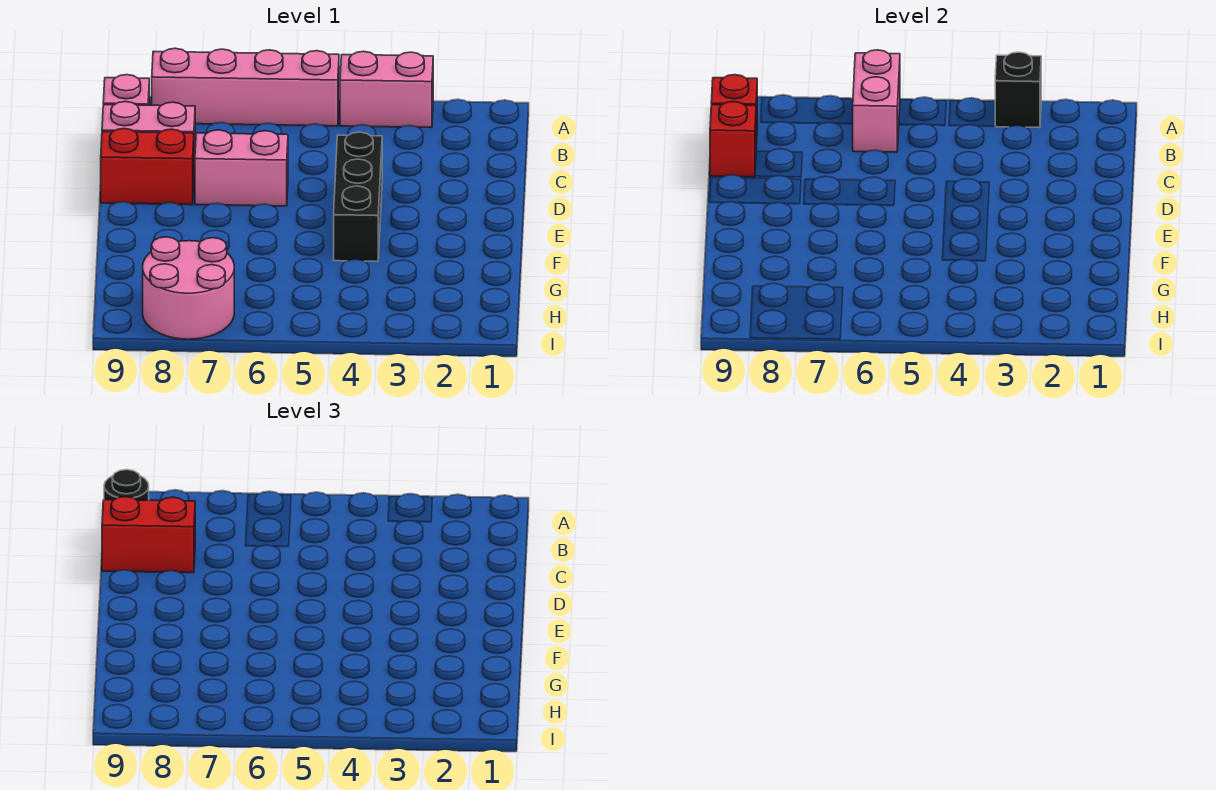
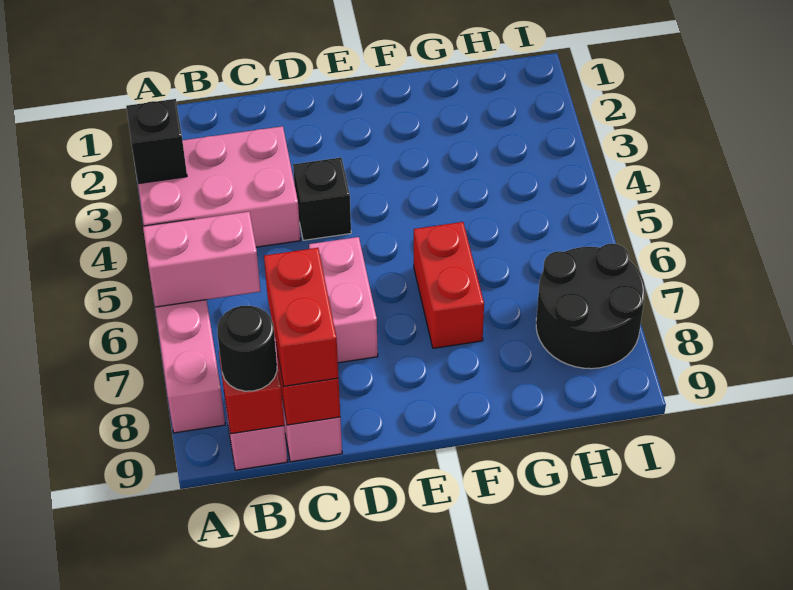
pink brick A3:A4 level 1 -> pink brick A3:C4 level 1
black brick D4:F4 level 1 -> black brick D4 level 1
red brick D8:D9 level 1 -> red brick F6:F7 level 1
pink round brick H7:I8 level 1 -> black round brick H7:I8 level 1

